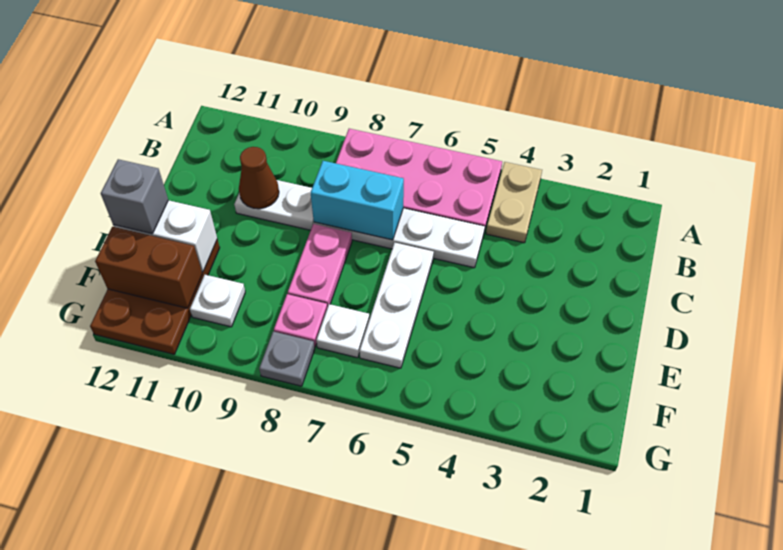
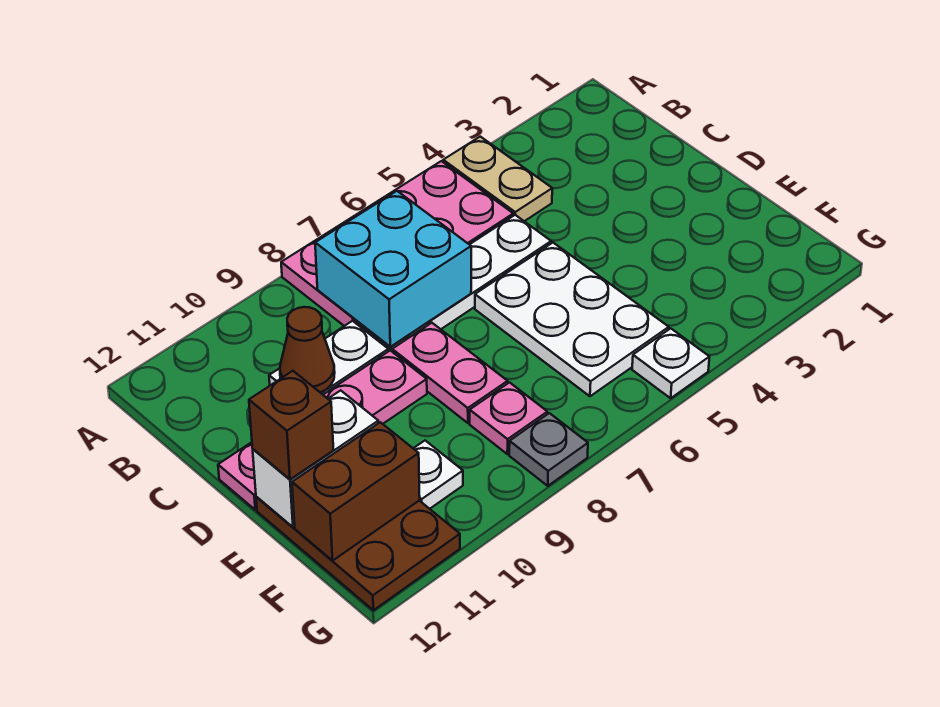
cyan brick C7:C8 level 2 -> cyan brick B7:C8 level 2
white plate D6:F6 level 1 -> white plate D5:F6 level 1
none -> pink plate D9:D12 level 1
grey brick E12 level 3 -> brown brick E12 level 3
white plate F7 level 1 -> white plate G5 level 1

